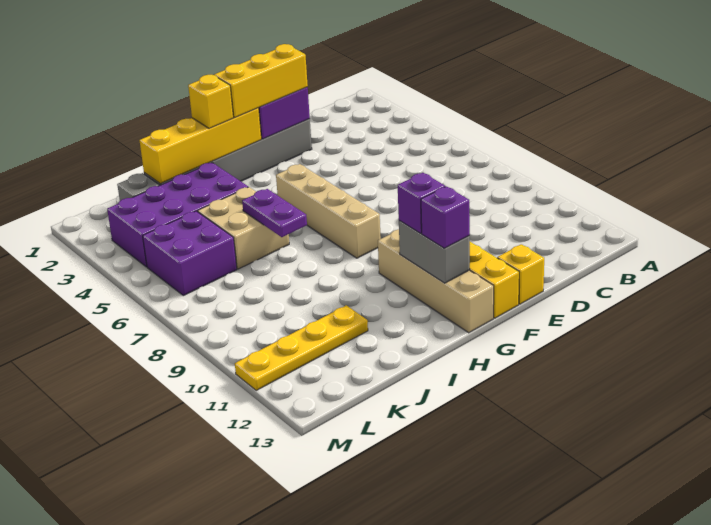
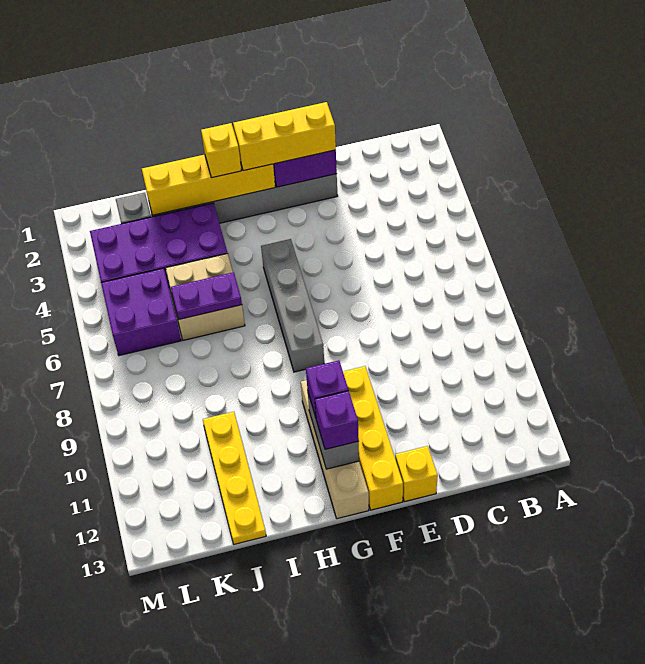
tan brick G5:G8 level 1 -> grey brick G5:G8 level 1
purple plate I6:I7 level 2 -> purple plate I6:J6 level 2
yellow plate J11:M11 level 1 -> yellow plate J10:J13 level 1

